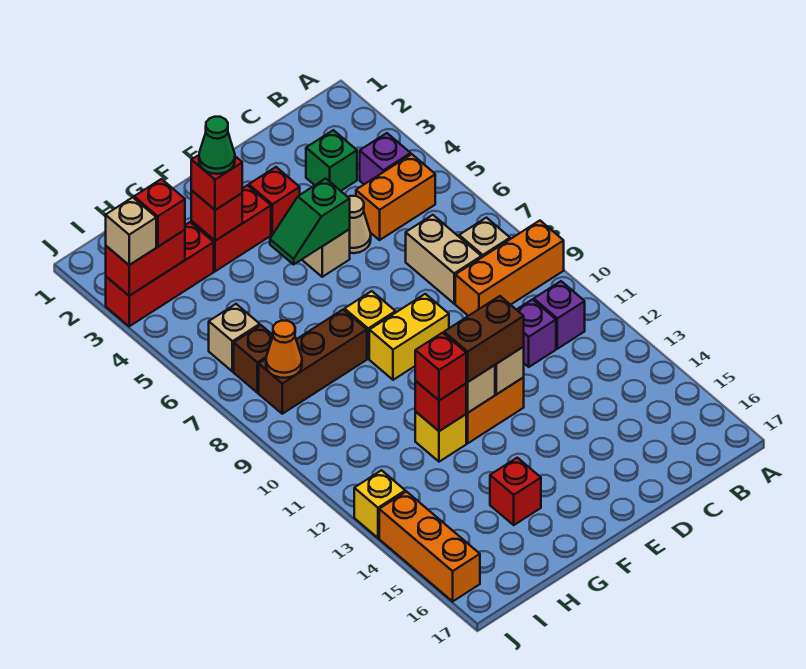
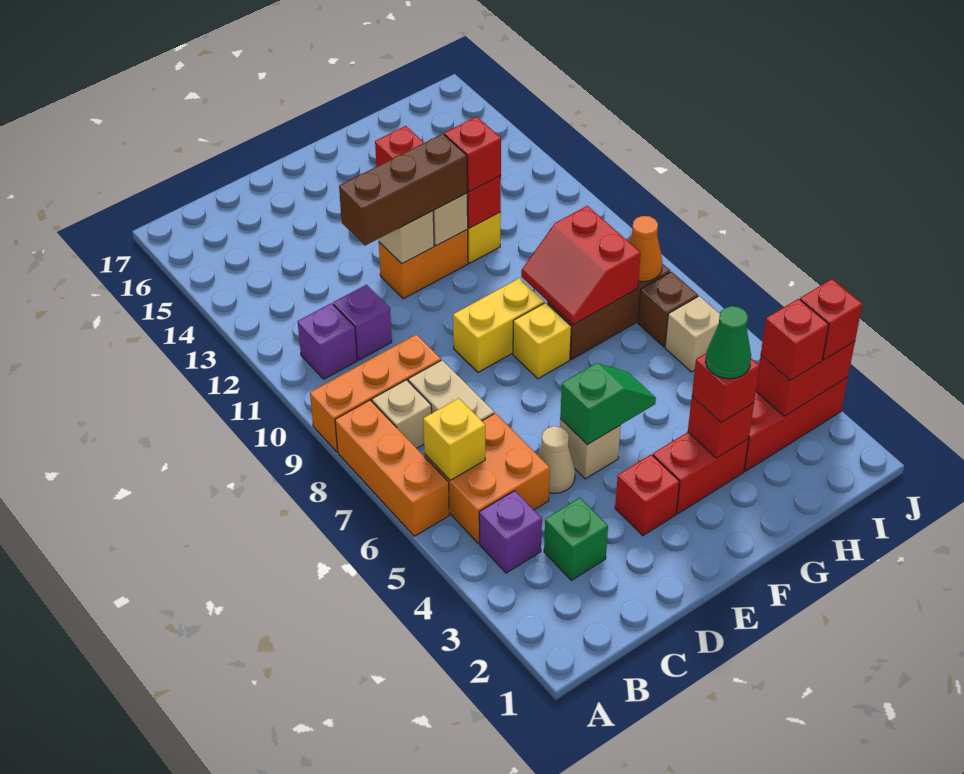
orange brick B5:C5 level 1 -> orange brick B5:C6 level 1
brown brick E12:F12 level 3 -> brown brick D12:F12 level 3
none -> red slope G8:H9 level 2 top H
tan brick J3 level 3 -> red brick J3 level 3
yellow brick J13 level 1 -> yellow brick B6 level 2
orange brick J14:J16 level 1 -> orange brick A6:A8 level 1

